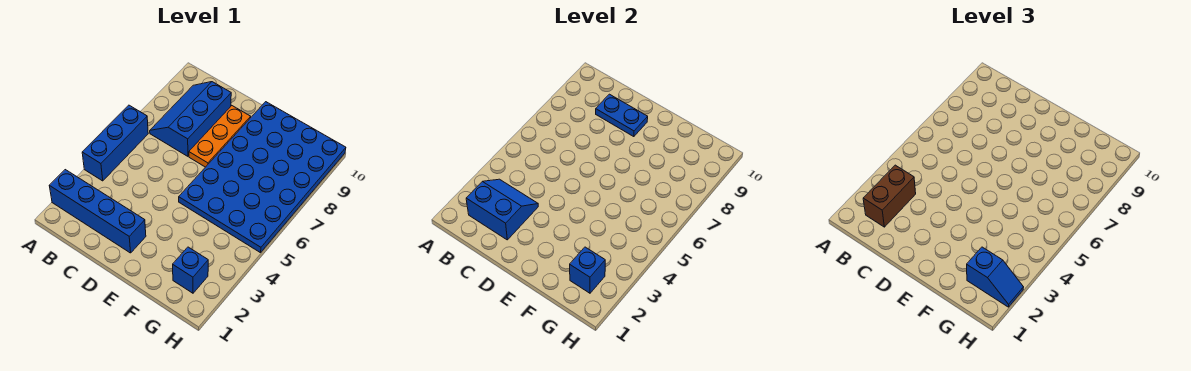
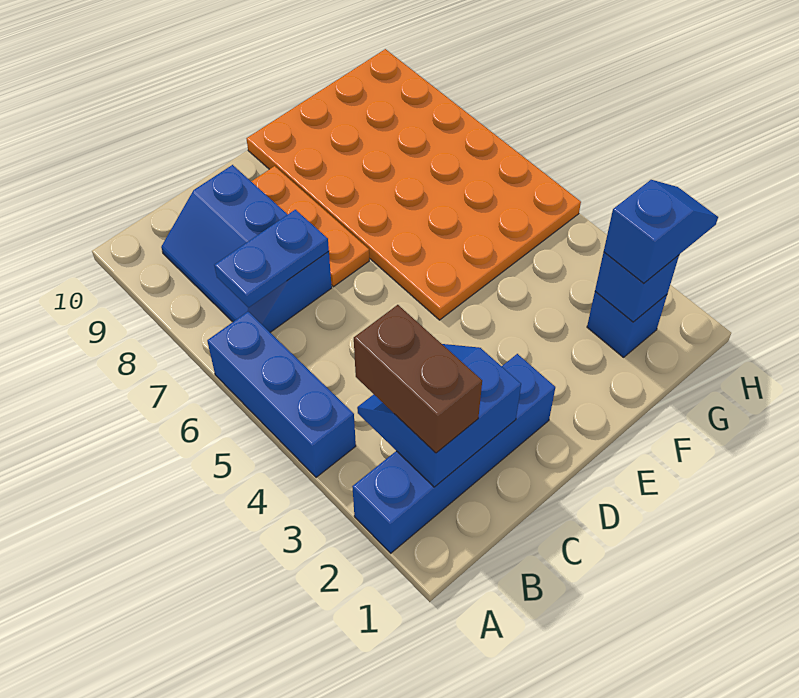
blue plate C9:D9 level 2 -> blue plate B7:C7 level 2
blue plate E5:H10 level 1 -> orange plate E5:H10 level 1

